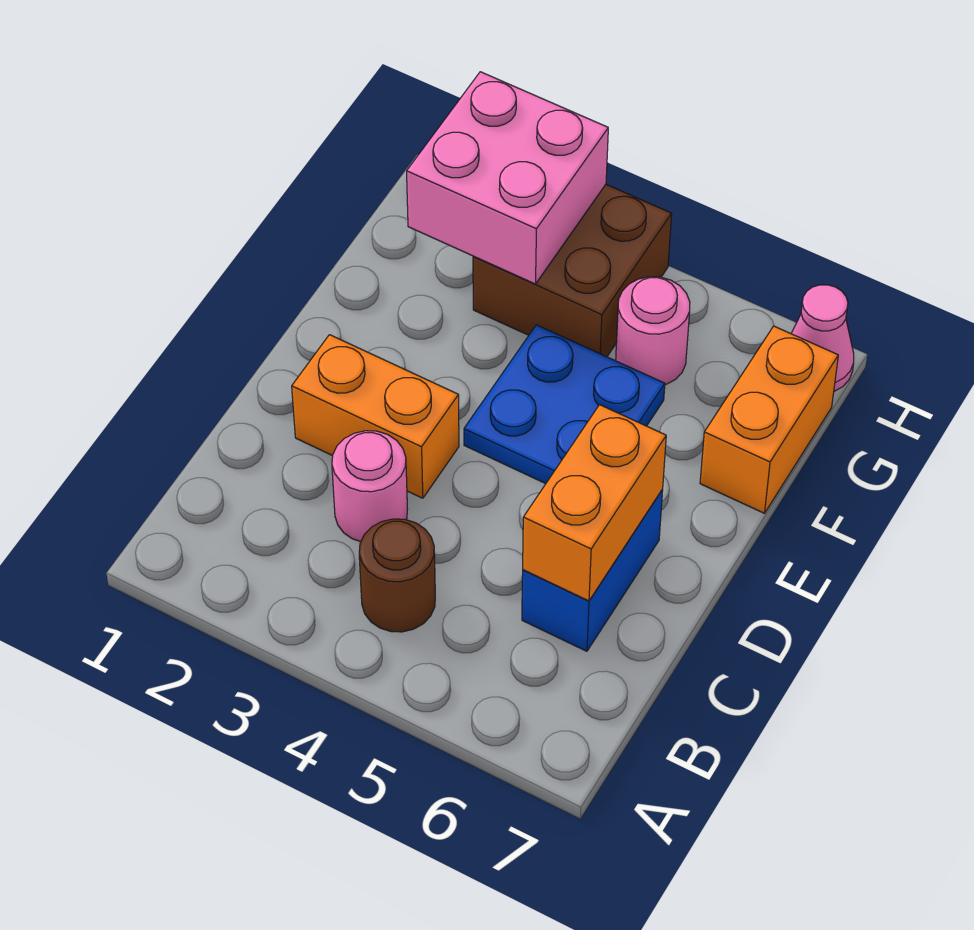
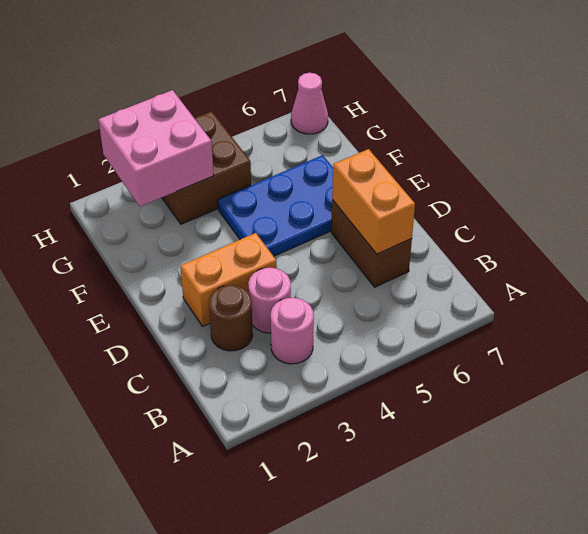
brown round brick B4 level 1 -> brown round brick C2 level 1
blue brick C6:D6 level 1 -> brown brick C6:D6 level 1
blue plate E4:F5 level 1 -> blue plate E4:F6 level 1
orange brick F7:G7 level 1 -> none
pink round brick G5 level 1 -> pink round brick B3 level 1

